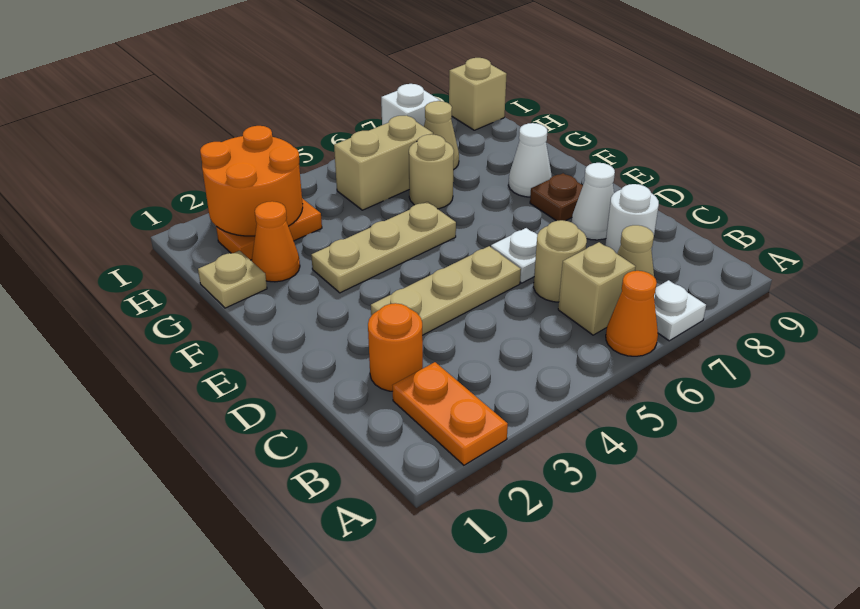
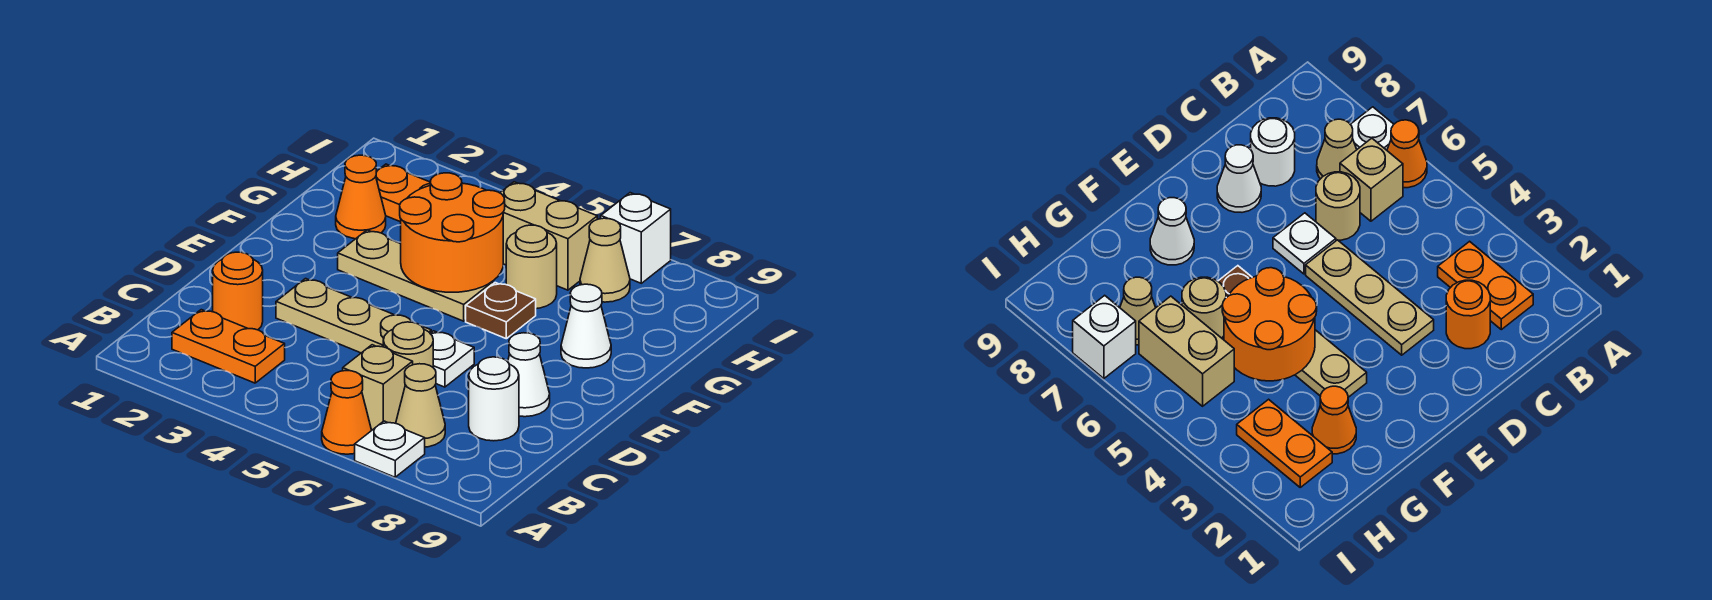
orange plate A2:B2 level 1 -> orange plate B2:B3 level 1
brown plate E8 level 1 -> brown plate F6 level 1
tan plate G1 level 1 -> none
orange round brick H2:I3 level 2 -> orange round brick F4:G5 level 2
tan brick I9 level 1 -> none

